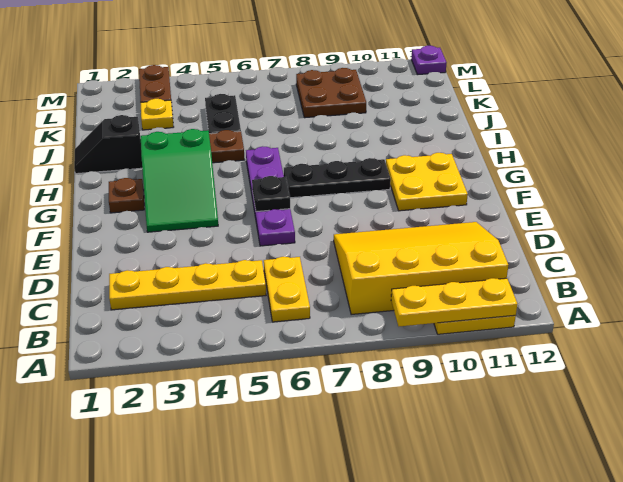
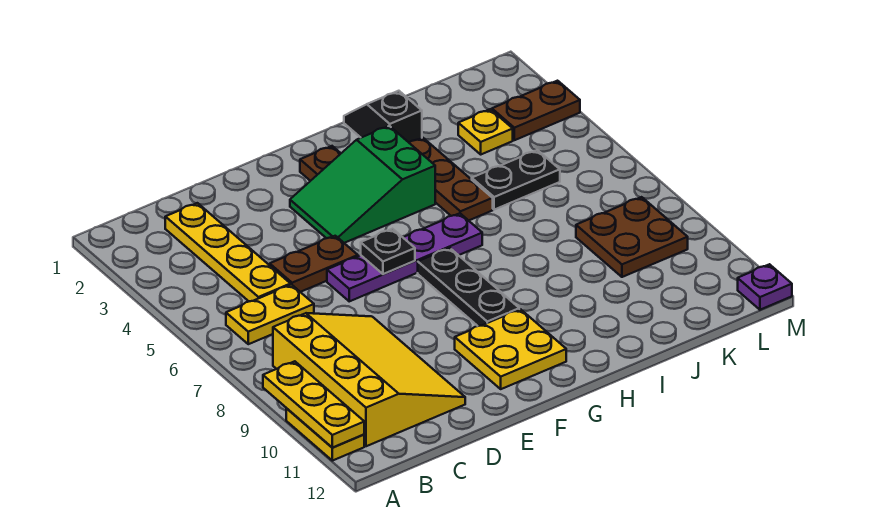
none -> brown plate D5:E5 level 1

